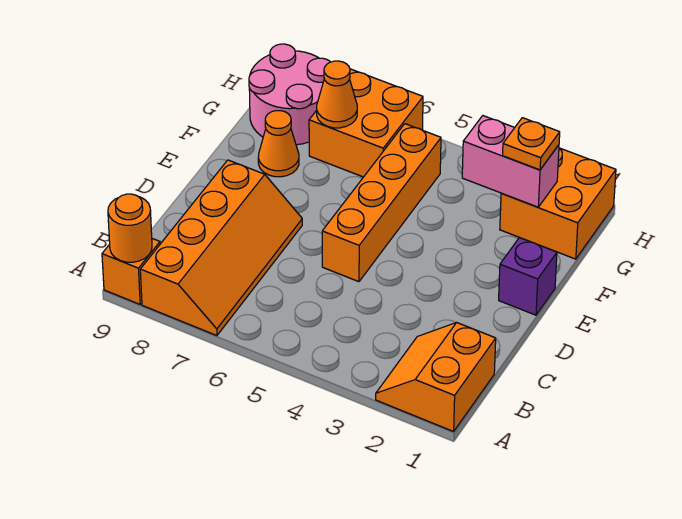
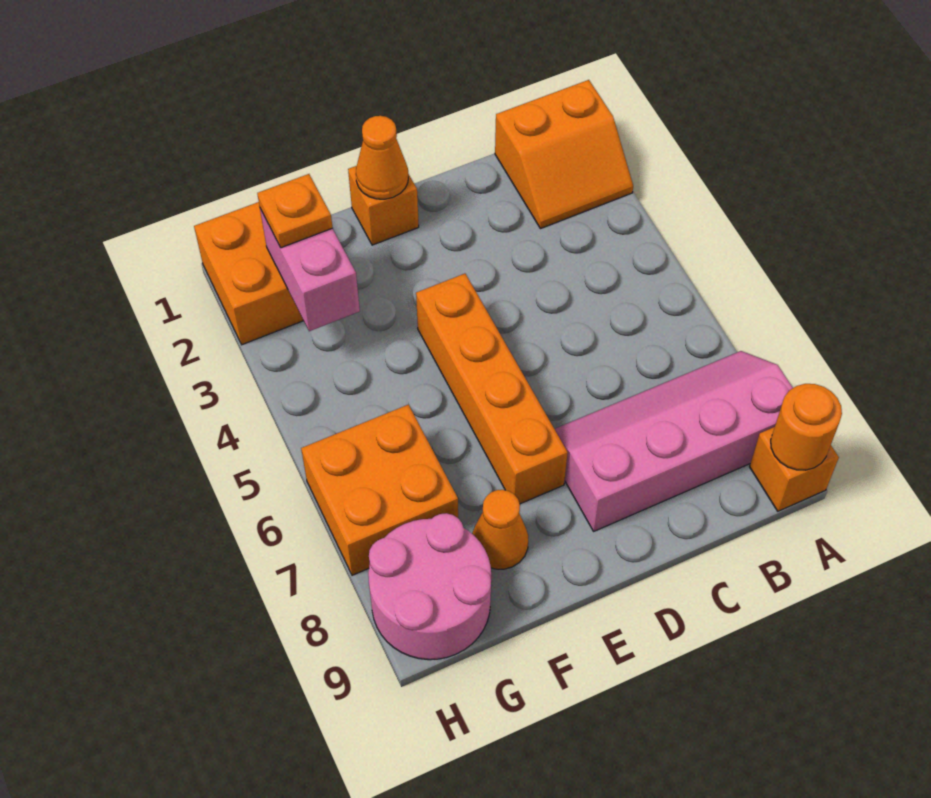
orange slope A7:D8 level 1 top 8 -> pink slope A7:D8 level 1 top 8
orange brick D5:G5 level 1 -> orange brick E4:E7 level 1
purple brick E1 level 1 -> orange brick E1 level 1
orange cone G7 level 2 -> orange cone E1 level 2

